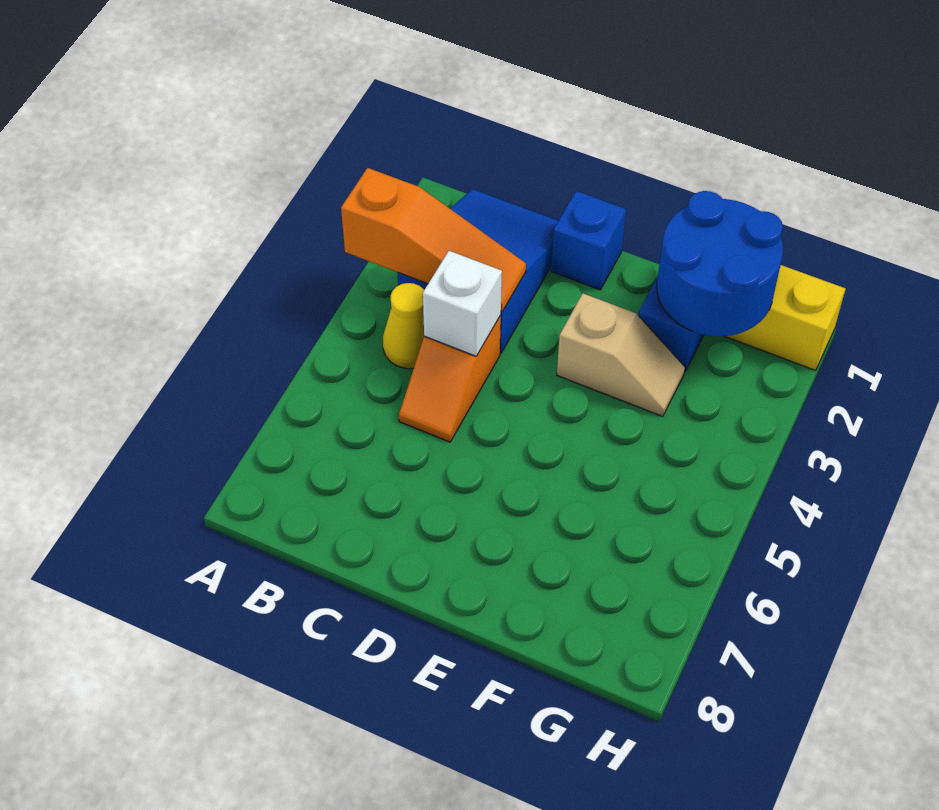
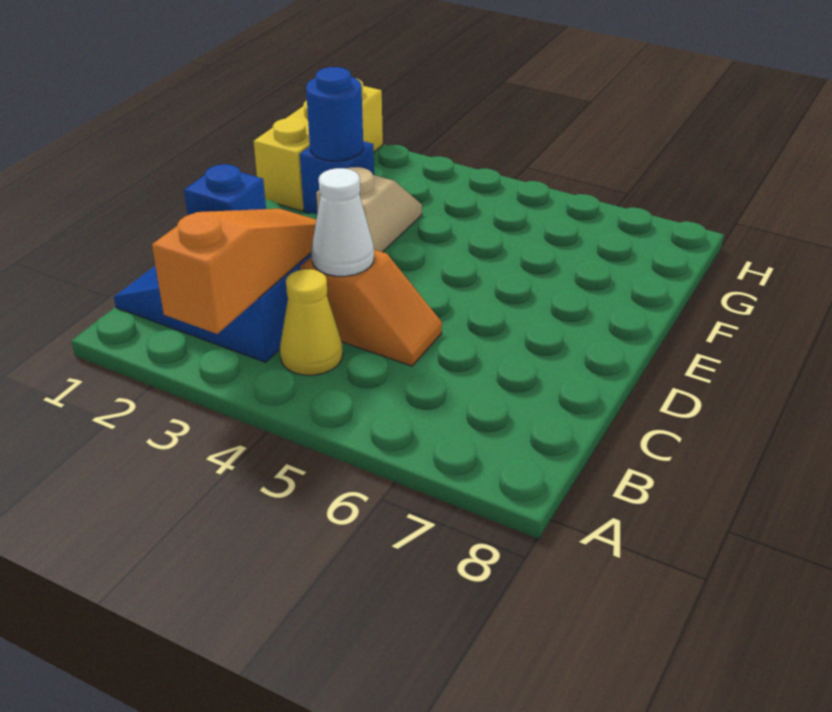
white brick C4 level 2 -> white cone C4 level 2
blue round brick F1:G2 level 2 -> blue round brick F2 level 2

